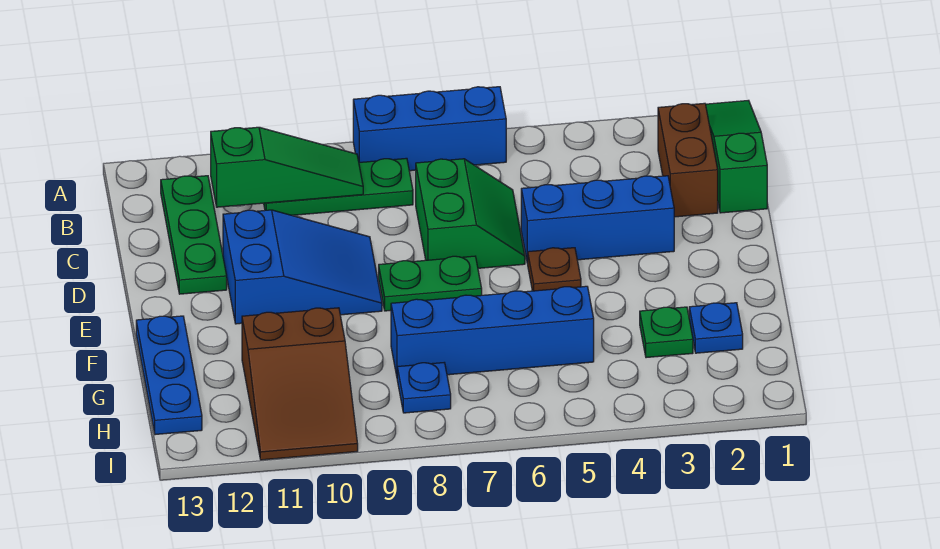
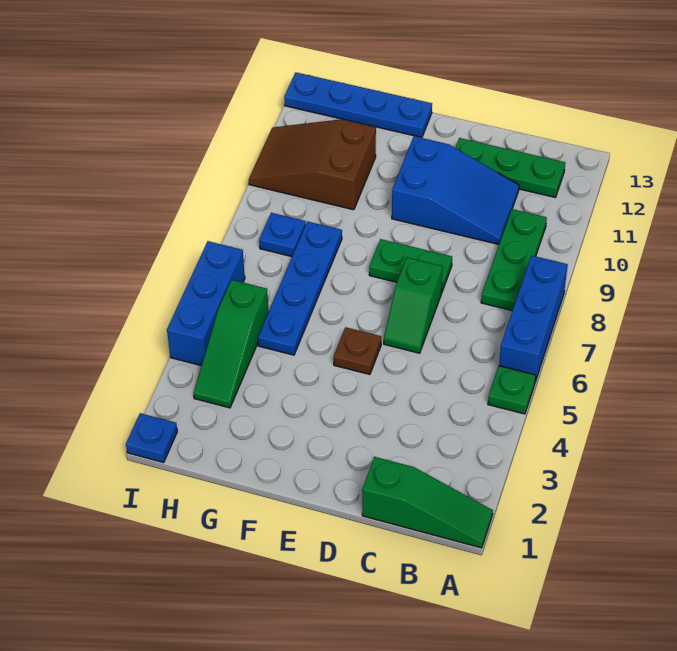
brown brick B2:C2 level 1 -> none
green slope B9:B11 level 2 top 11 -> green slope H3:H5 level 1 top 5
green slope C6:D7 level 1 top 7 -> green slope D6:D7 level 1 top 7
blue brick D3:D5 level 1 -> blue brick I4:I6 level 1
blue slope D9:E11 level 1 top 11 -> blue slope C10:E11 level 1 top E
green plate E7:E8 level 1 -> green plate D8:E8 level 1
blue plate F13:H13 level 1 -> blue plate F13:I13 level 1
blue plate G2 level 1 -> blue plate I1 level 1
green plate G3 level 1 -> green plate A5 level 1
blue brick G5:G8 level 1 -> blue plate G5:G8 level 1

